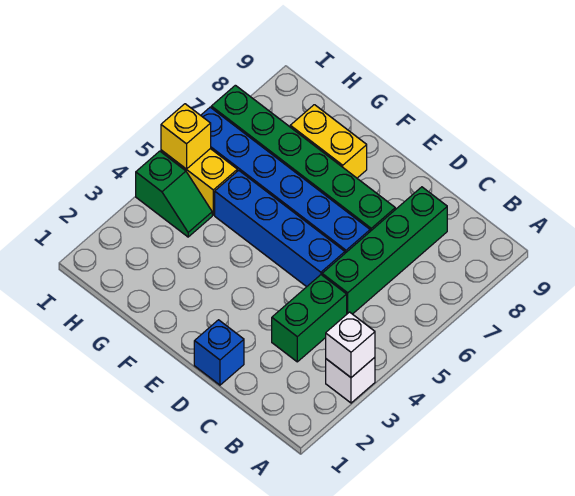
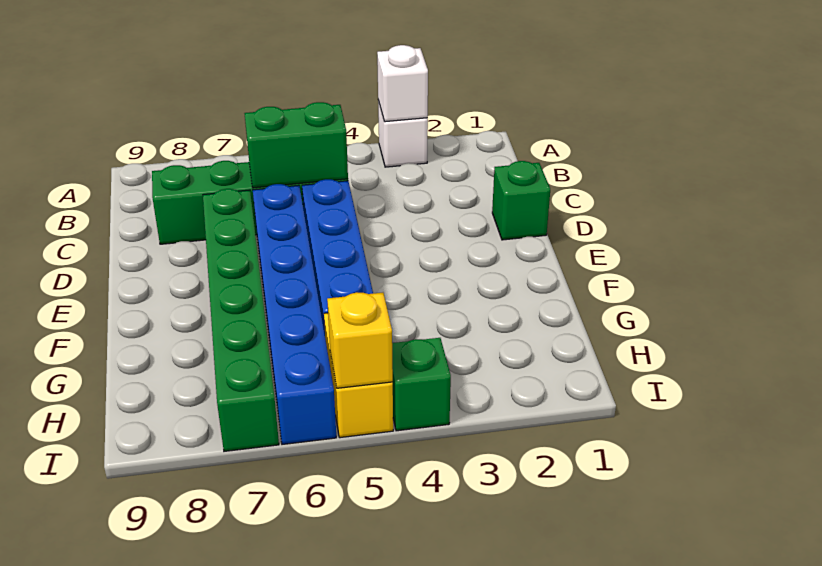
green brick C3:C4 level 1 -> green brick C5:C6 level 2
blue brick D1 level 1 -> green brick D1 level 1
yellow brick F8:G8 level 1 -> none

